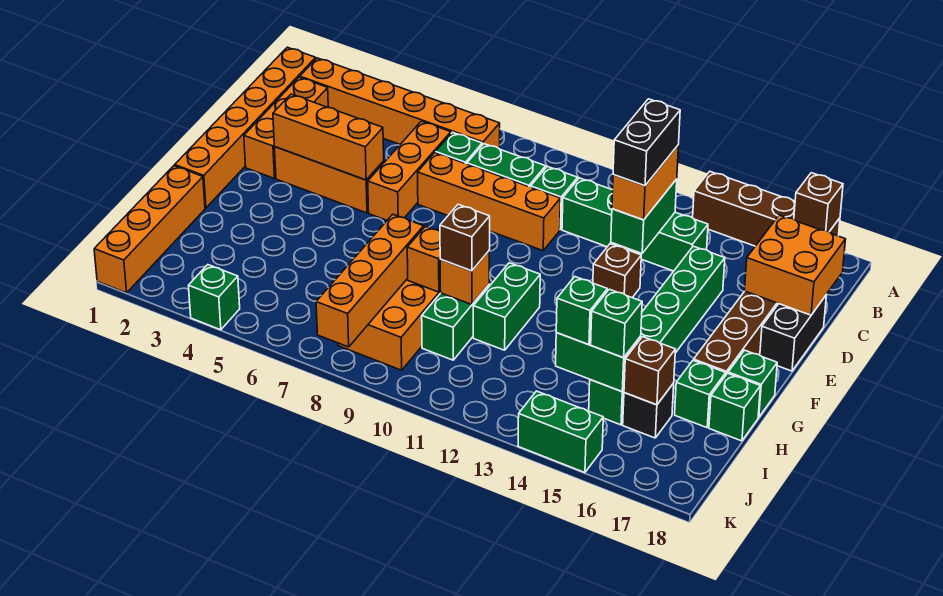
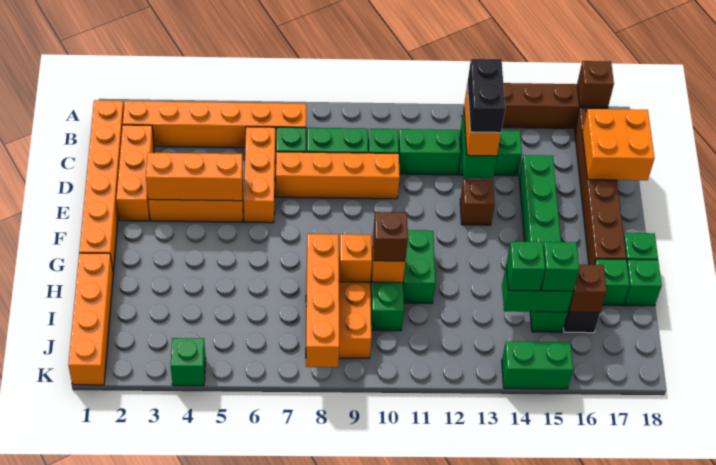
black brick D18:E18 level 1 -> none

